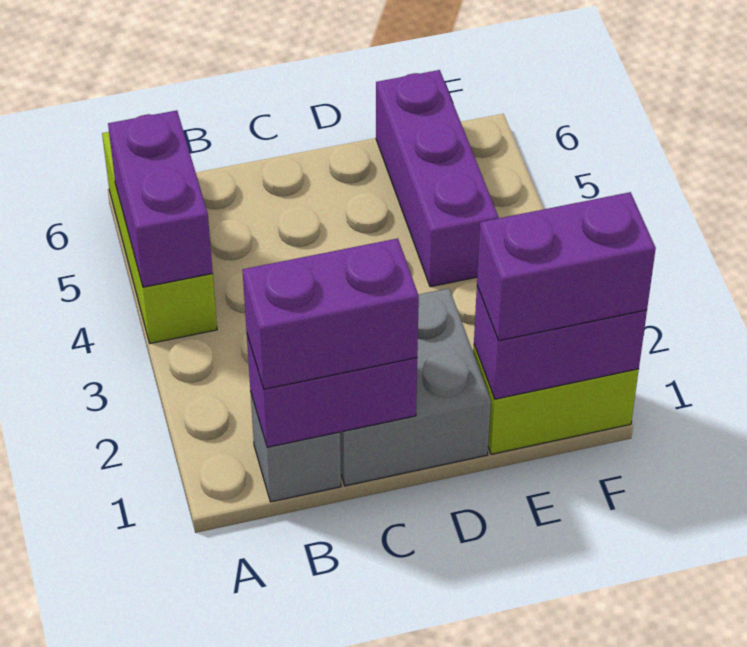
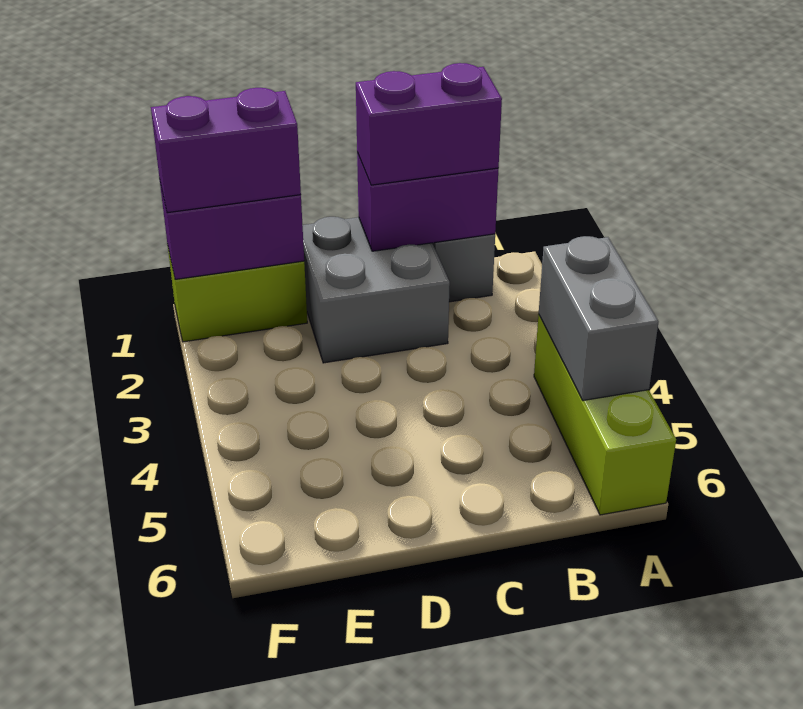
purple brick A4:A5 level 2 -> grey brick A4:A5 level 2
purple brick E4:E6 level 1 -> none

